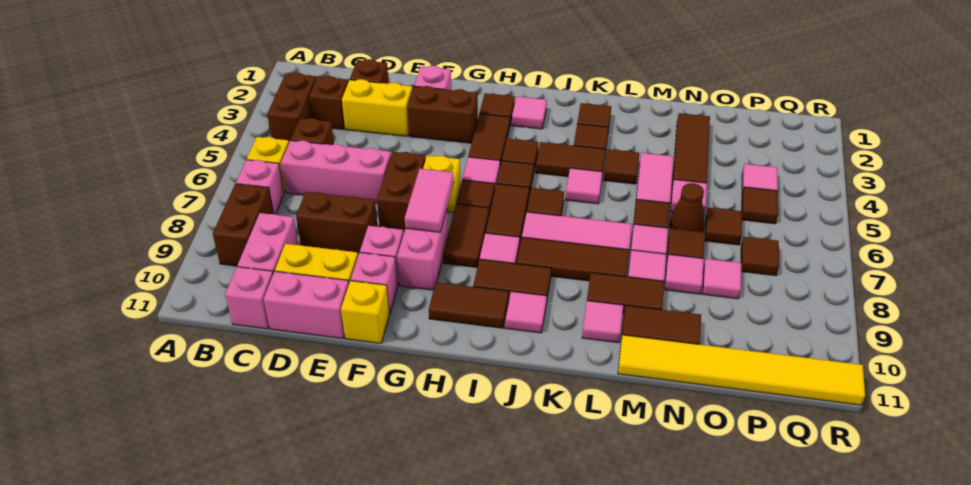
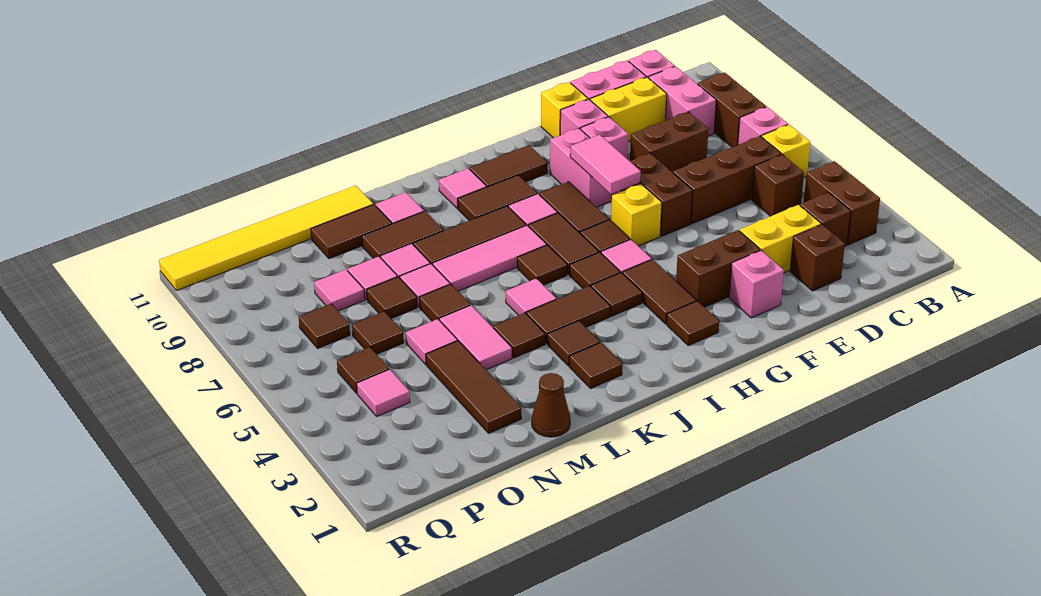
pink brick C6:E6 level 1 -> brown brick C6:E6 level 1
pink tile I2 level 1 -> none
brown cone N6 level 1 -> brown cone M1 level 1

